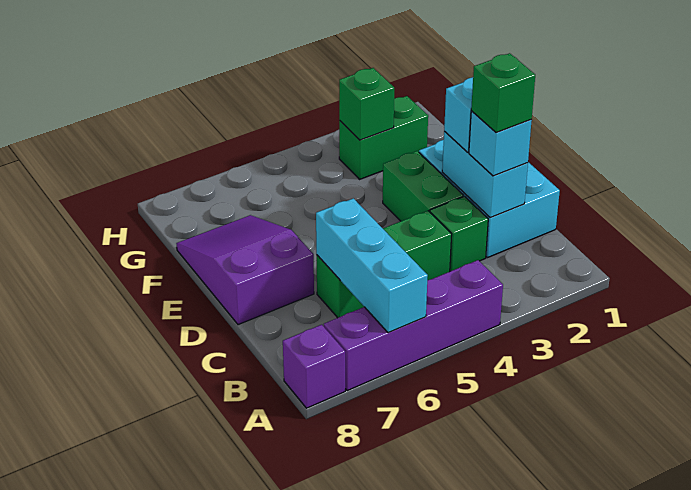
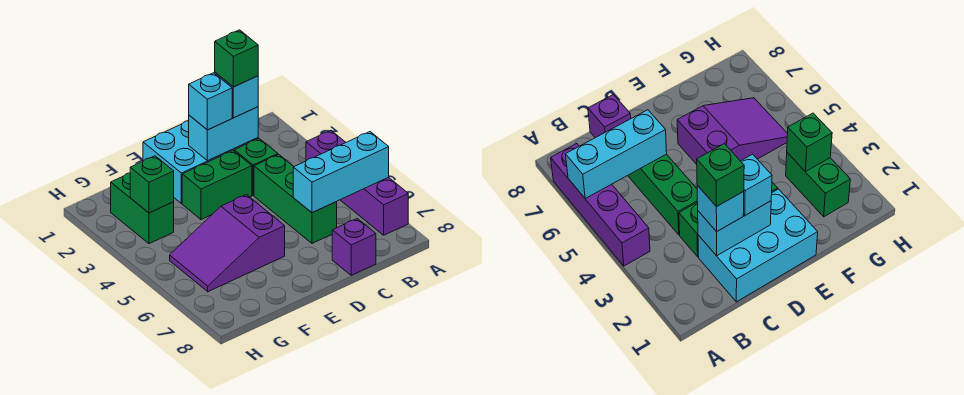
purple brick A8 level 1 -> purple brick C8 level 1
purple slope D7:F8 level 1 top D -> purple slope E5:G6 level 1 top E

